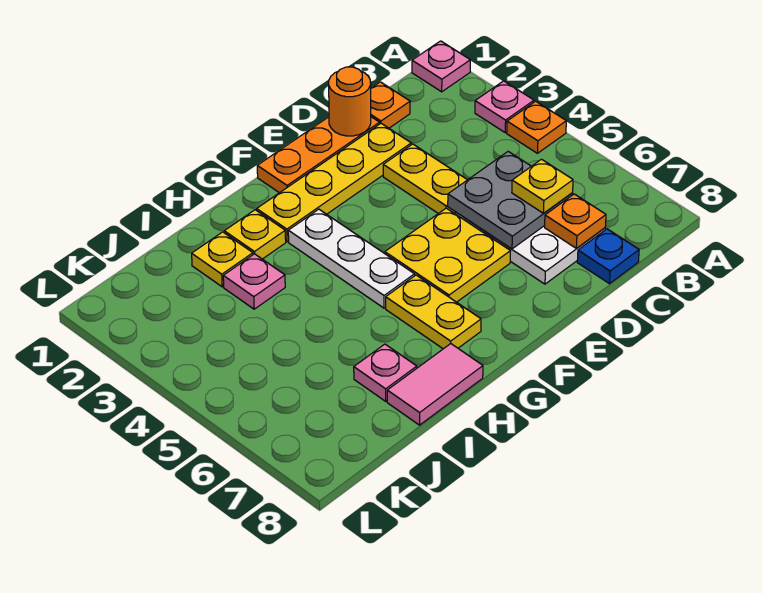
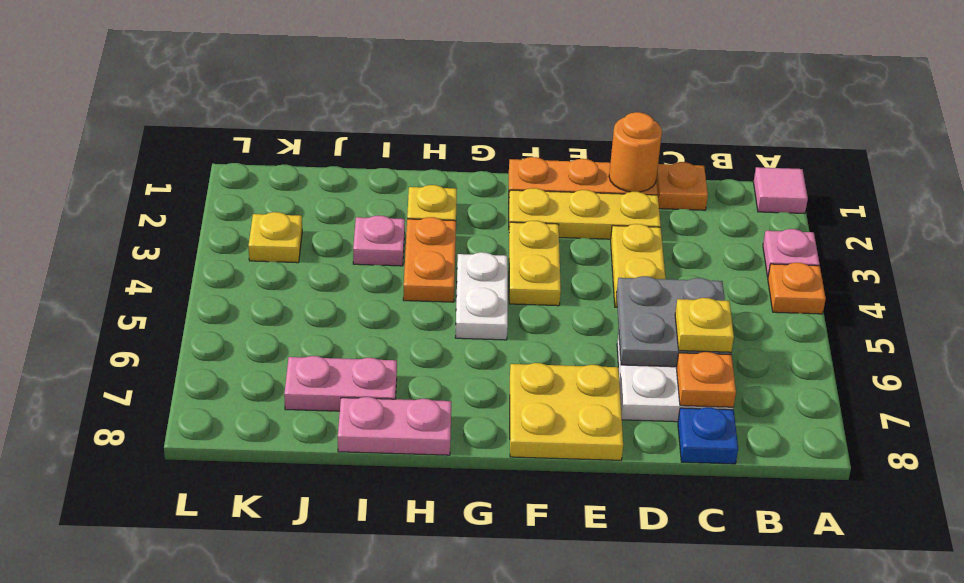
pink plate A1 level 1 -> pink tile A1 level 1
yellow plate D2:G2 level 1 -> yellow plate D2:F2 level 1
yellow plate E5:F6 level 1 -> yellow plate E7:F8 level 1
white plate G3:G5 level 1 -> white plate G4:G5 level 1
yellow plate G6:G7 level 1 -> yellow plate F3:F4 level 1
none -> orange plate H3:H4 level 1
pink tile H8:I8 level 1 -> pink plate H8:I8 level 1
yellow plate I2 level 1 -> yellow plate K3 level 1
pink plate I7 level 1 -> pink plate I7:J7 level 1

